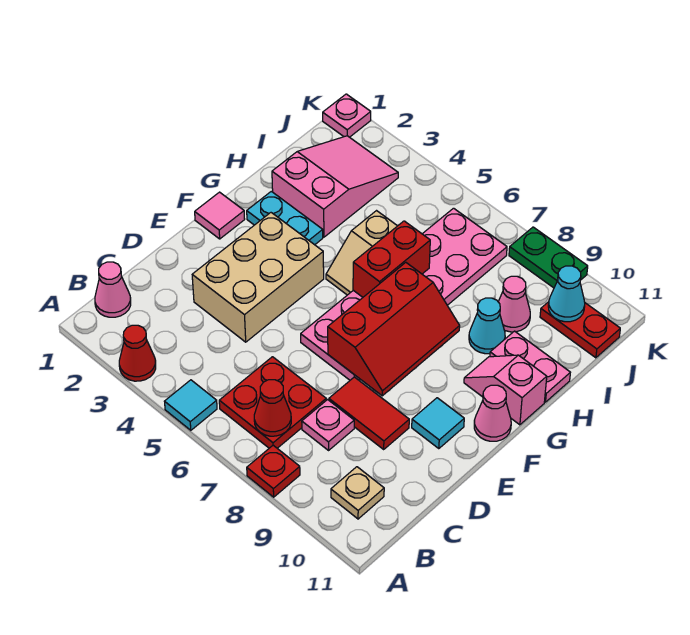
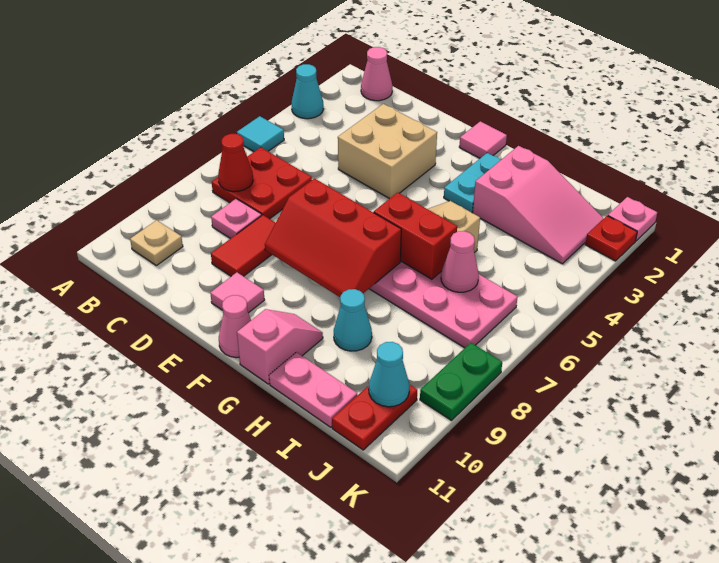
red cone A3 level 1 -> cyan cone A3 level 1
red plate A8 level 1 -> red plate K2 level 1
tan brick D3:F4 level 1 -> tan brick D3:E4 level 1
cyan tile E10 level 1 -> pink tile E10 level 1
pink plate H10:H11 level 1 -> pink plate H11:I11 level 1
pink cone I9 level 1 -> pink cone I6 level 2

